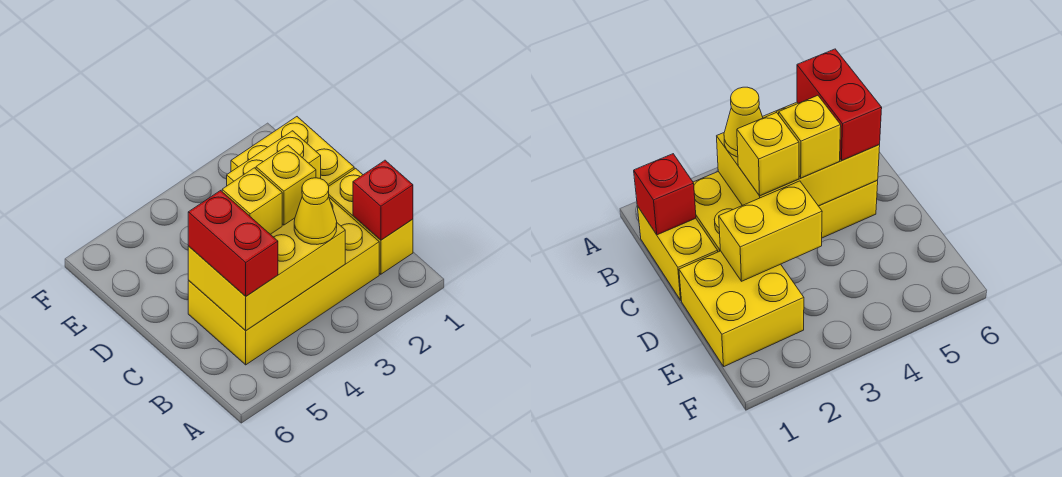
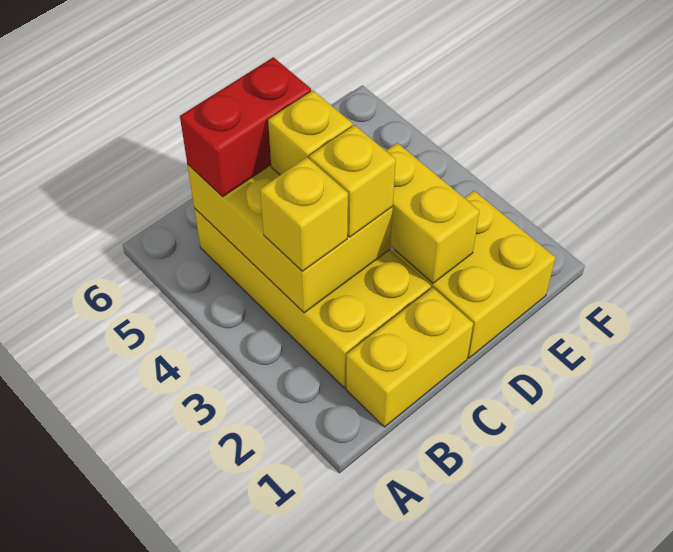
red brick B1 level 2 -> none
yellow cone B3 level 3 -> yellow brick B3 level 3

